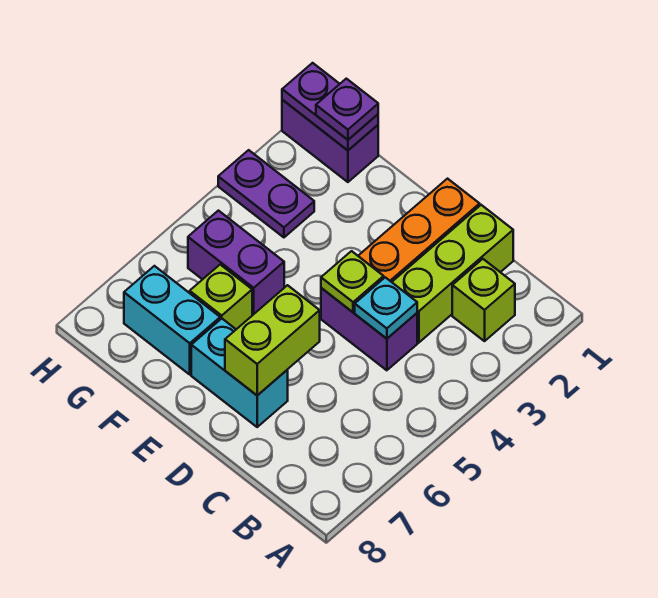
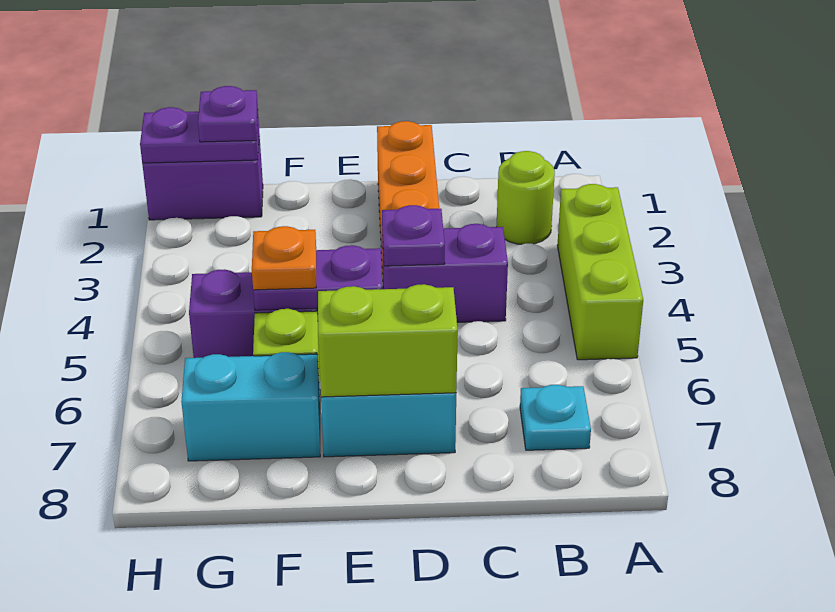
lime brick B2 level 1 -> lime round brick B2 level 1
lime brick C1:C3 level 1 -> lime brick A3:A5 level 1
cyan plate C4 level 2 -> cyan plate B7 level 1
lime plate D4 level 2 -> purple plate D4 level 2
lime brick D6:D7 level 2 -> lime brick D7:E7 level 2
none -> orange plate F5 level 3
purple plate G3:H3 level 1 -> purple plate E5:F5 level 2

